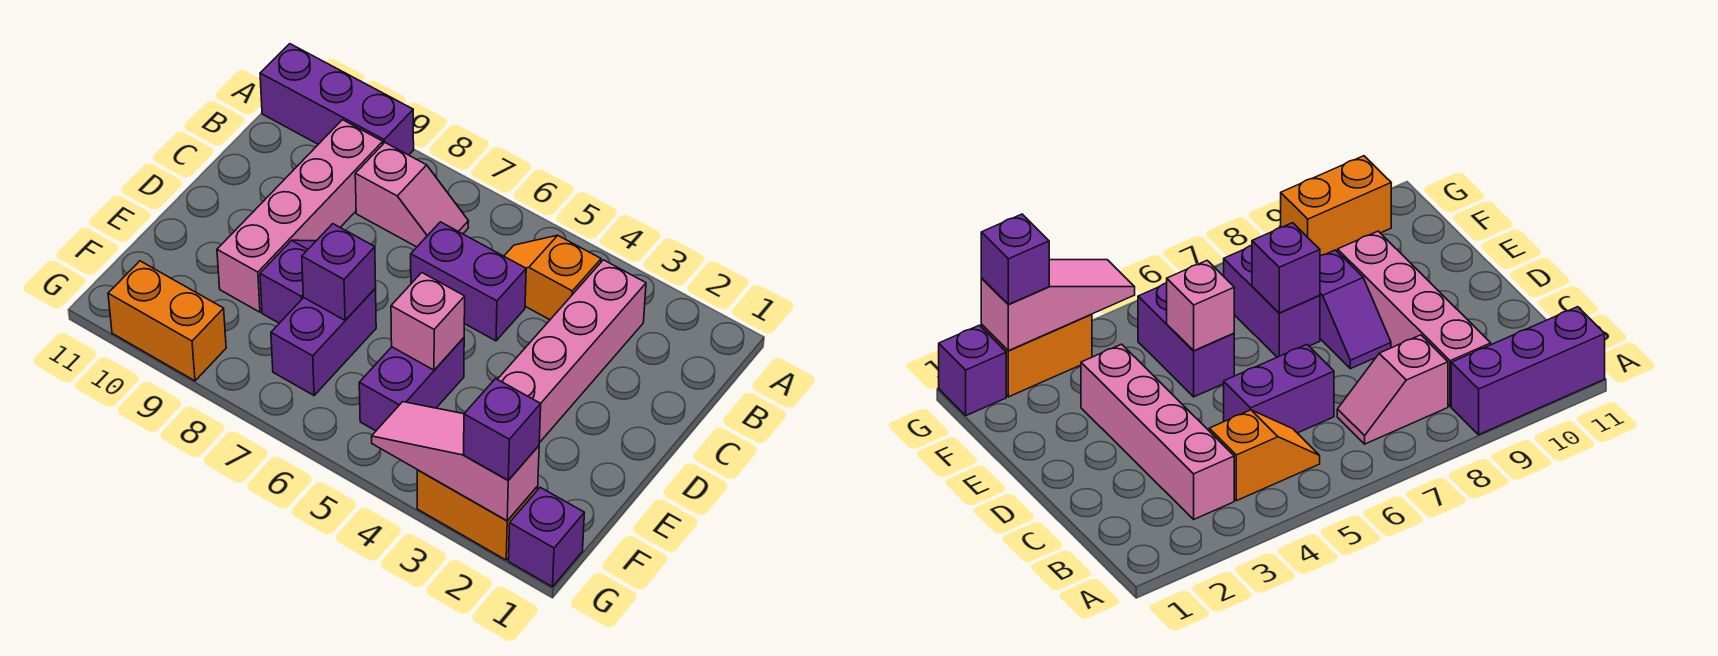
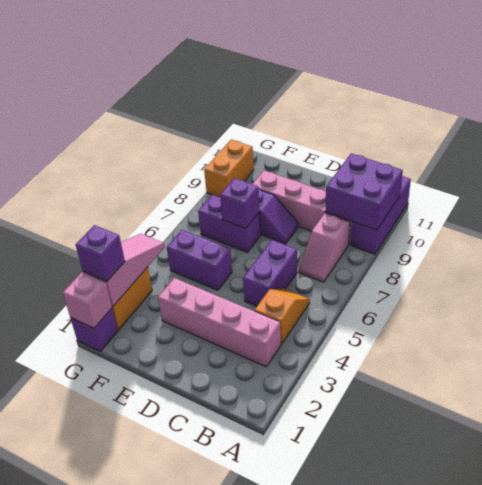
none -> purple brick A9:B10 level 2
pink brick E5 level 2 -> pink brick G1 level 2

